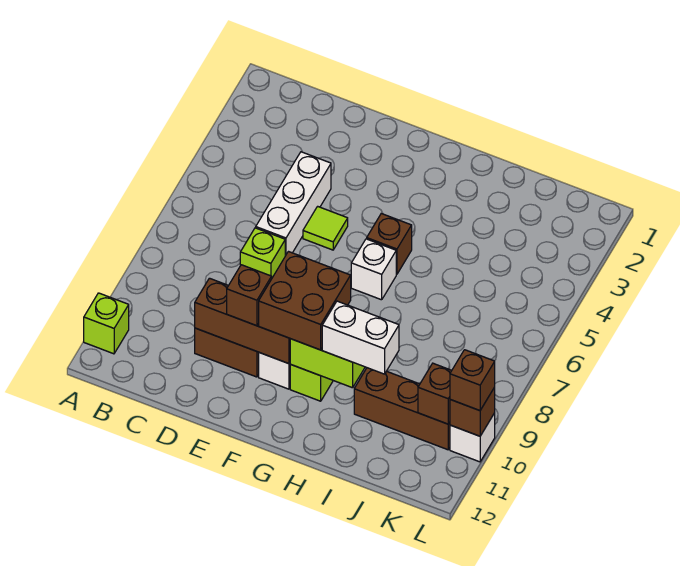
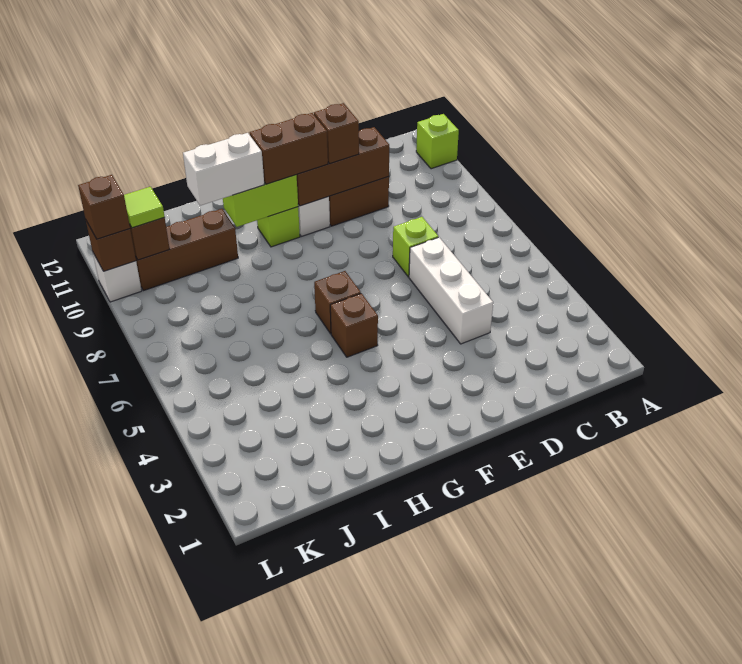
lime tile E5 level 1 -> lime tile K10 level 3
brown brick F9:G10 level 3 -> brown brick F10:G10 level 3
white brick G6 level 1 -> brown brick G6 level 1

